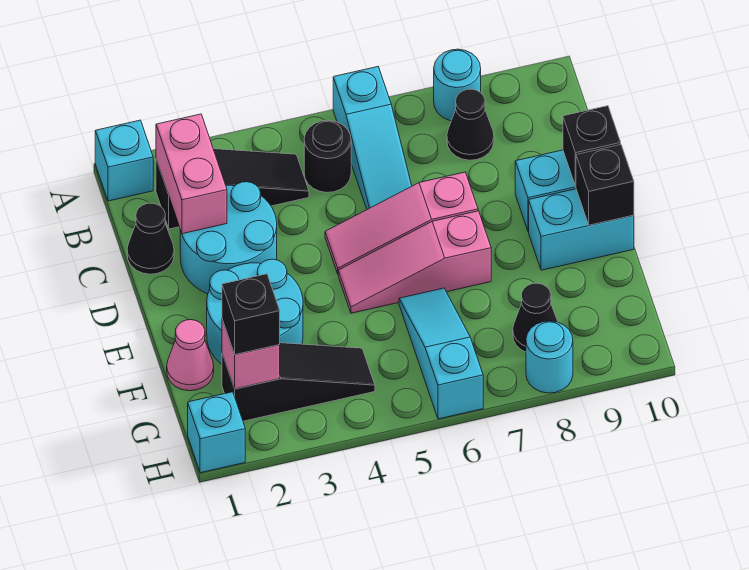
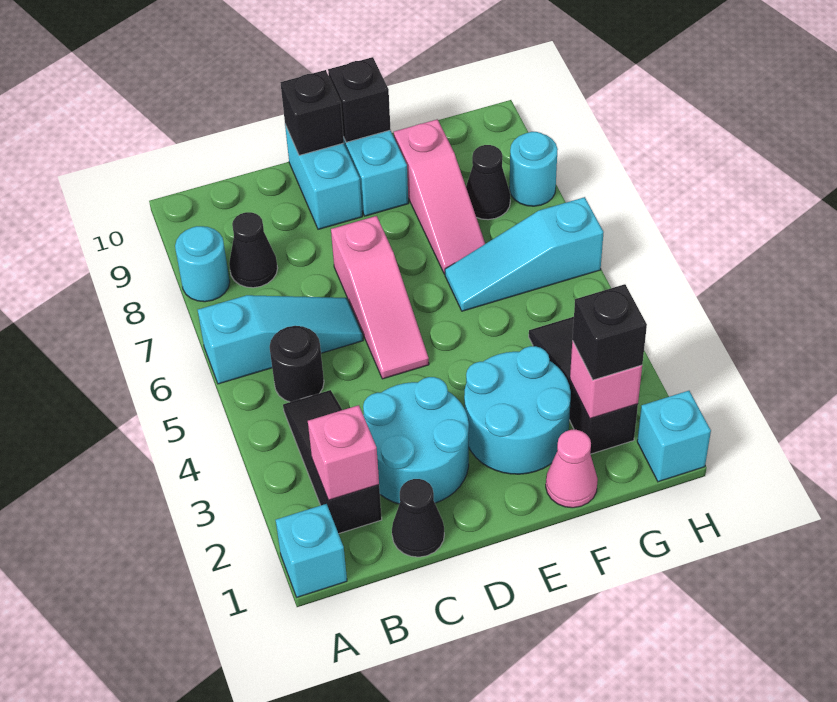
pink brick B2:C2 level 2 -> pink brick B2 level 2
pink slope E5:E7 level 1 top 7 -> pink slope F7:F9 level 1 top 9

